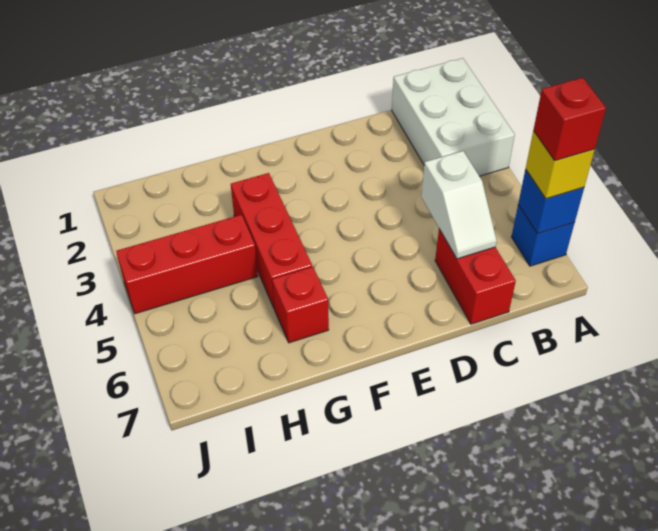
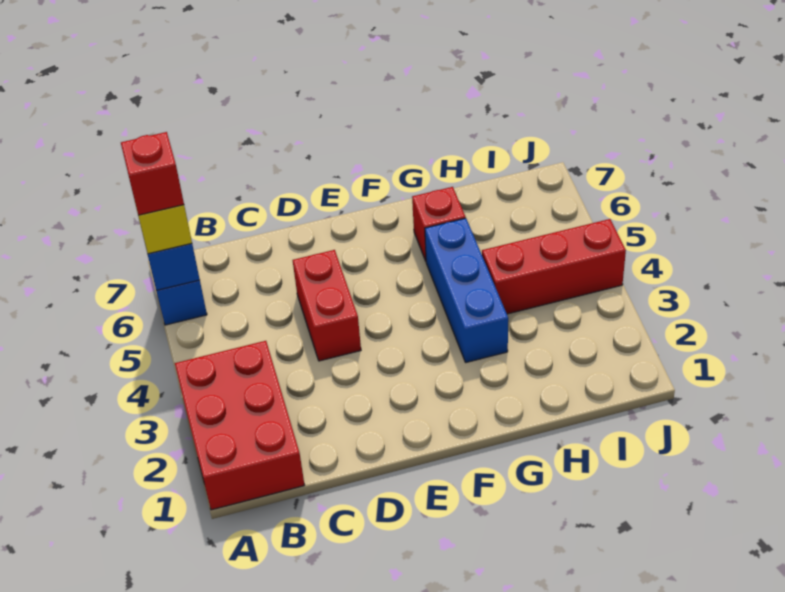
white brick A1:B3 level 1 -> red brick A1:B3 level 1
white slope C5:C6 level 2 top 5 -> none
red brick C6:C7 level 1 -> red brick D4:D5 level 1
red brick G3:G5 level 1 -> blue brick G3:G5 level 1

